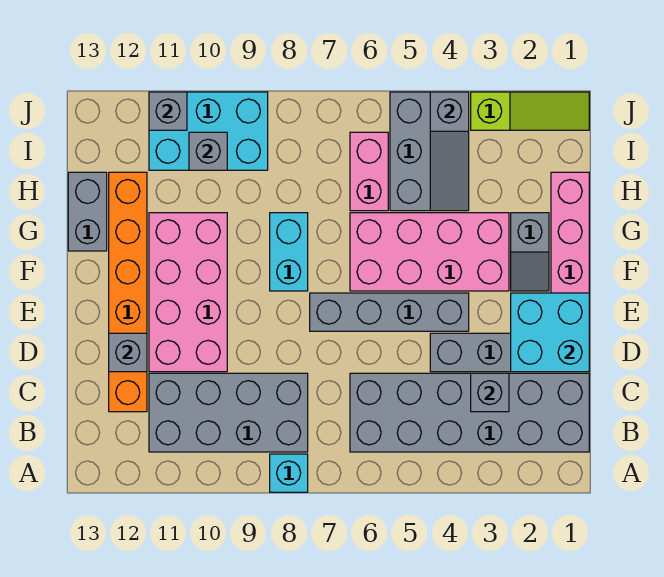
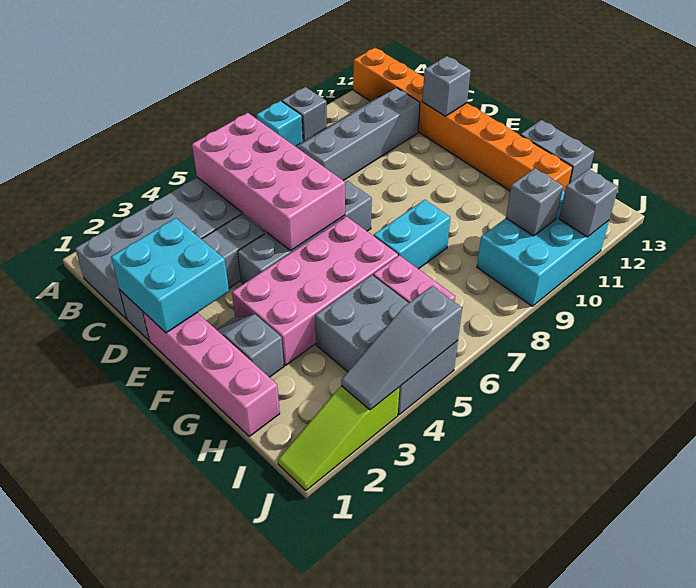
grey brick B8:C11 level 1 -> grey slope B8:C11 level 1 top C
grey brick C3 level 2 -> grey brick A9 level 1
orange brick C12:H12 level 1 -> orange brick A12:H12 level 1
pink brick D10:G11 level 1 -> pink brick B5:E6 level 2
cyan brick F8:G8 level 1 -> cyan brick G7:G8 level 1
grey slope H4:J4 level 2 top J -> grey slope J3:J5 level 2 top 5

